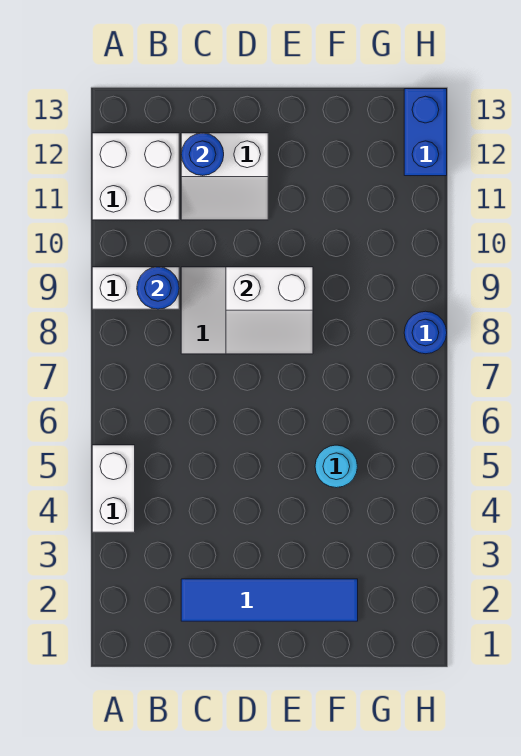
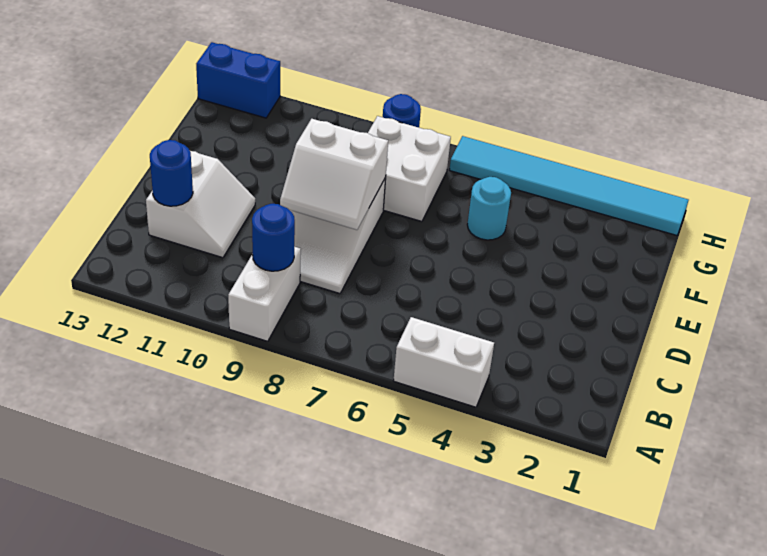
white brick A11:B12 level 1 -> white brick F7:G8 level 1
blue tile C2:F2 level 1 -> none
white slope D8:E9 level 2 top 9 -> white slope D8:E9 level 2 top E
none -> cyan tile H1:H6 level 1

